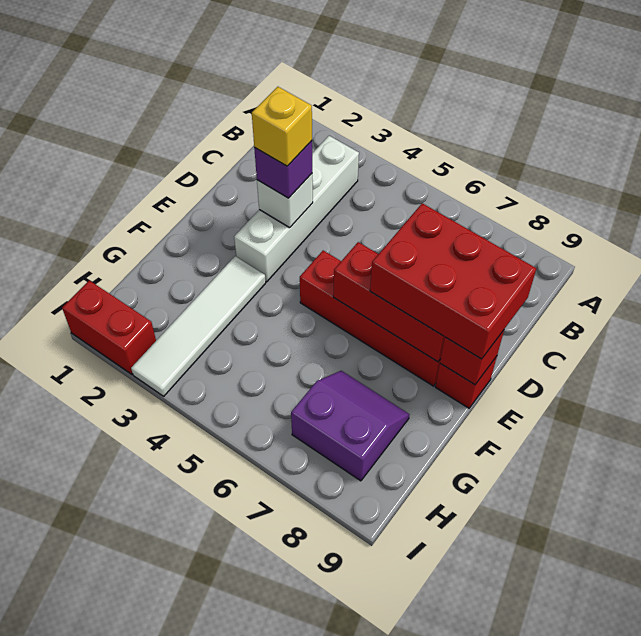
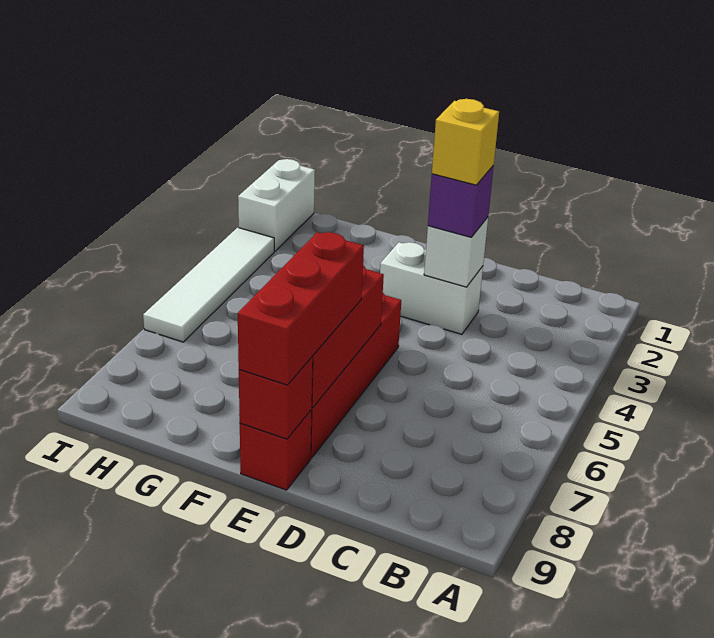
white brick B3:E3 level 1 -> white brick D3:E3 level 1
red brick D7:E9 level 3 -> red brick E7:E9 level 3
white tile F3:I3 level 1 -> white tile I3:I6 level 1
purple slope G7:H8 level 1 top H -> none
red brick I1:I2 level 1 -> white brick I1:I2 level 1

